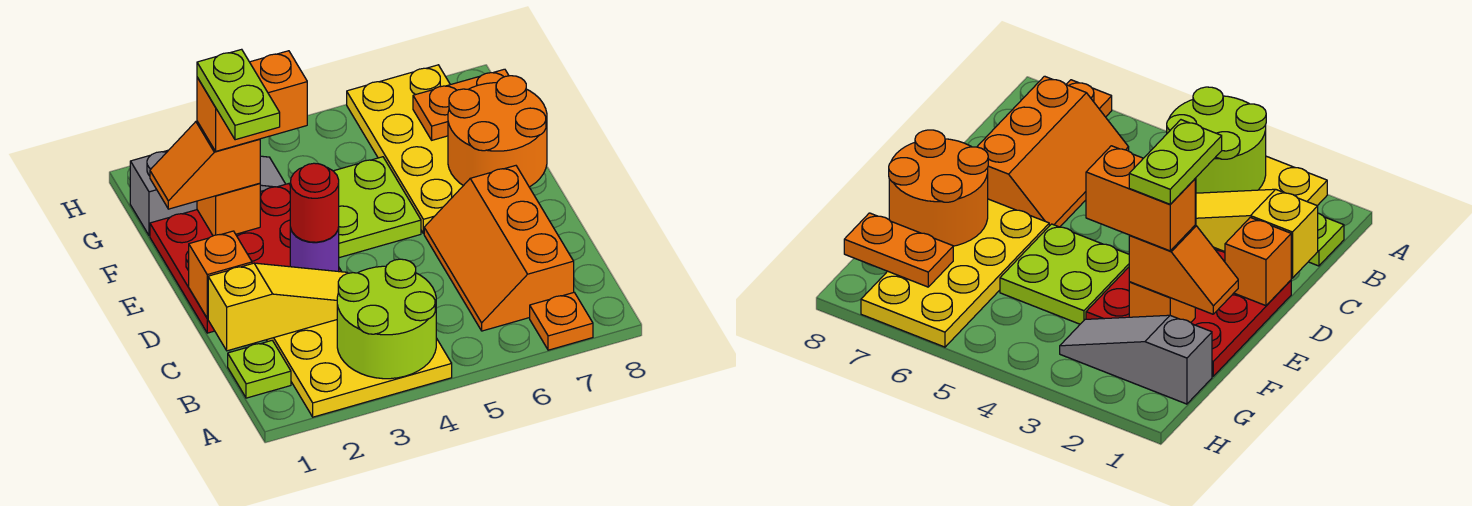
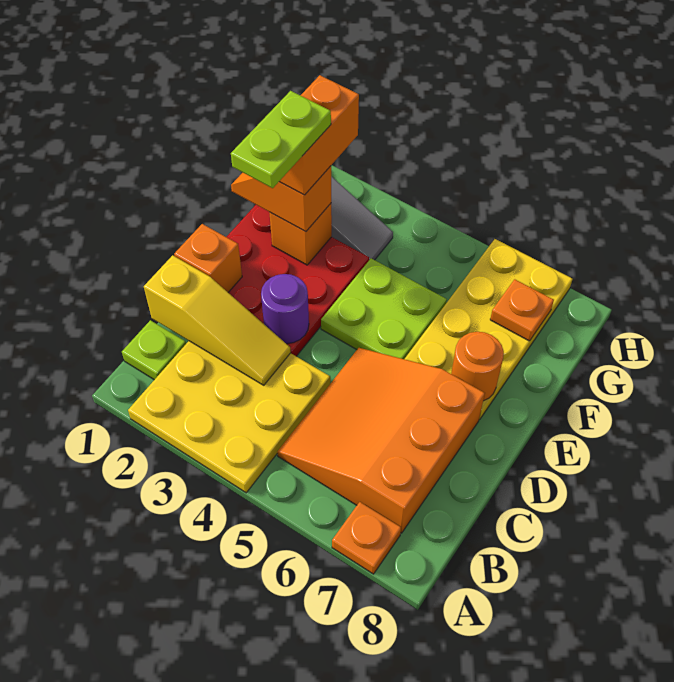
lime round brick A3:B4 level 2 -> none
orange slope B6:D7 level 1 top 7 -> orange slope B5:D7 level 1 top 7
red round brick D3 level 3 -> none
orange round brick E7:F8 level 2 -> orange round brick E7 level 2
orange brick F2:F3 level 4 -> orange brick F2:G2 level 4
orange plate G7:G8 level 2 -> orange plate G7 level 2

